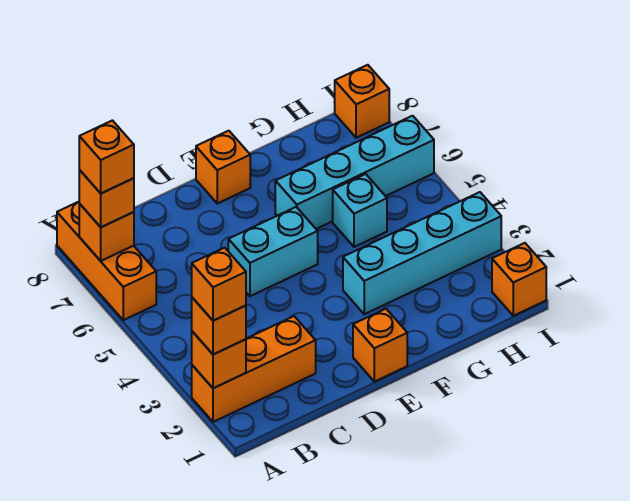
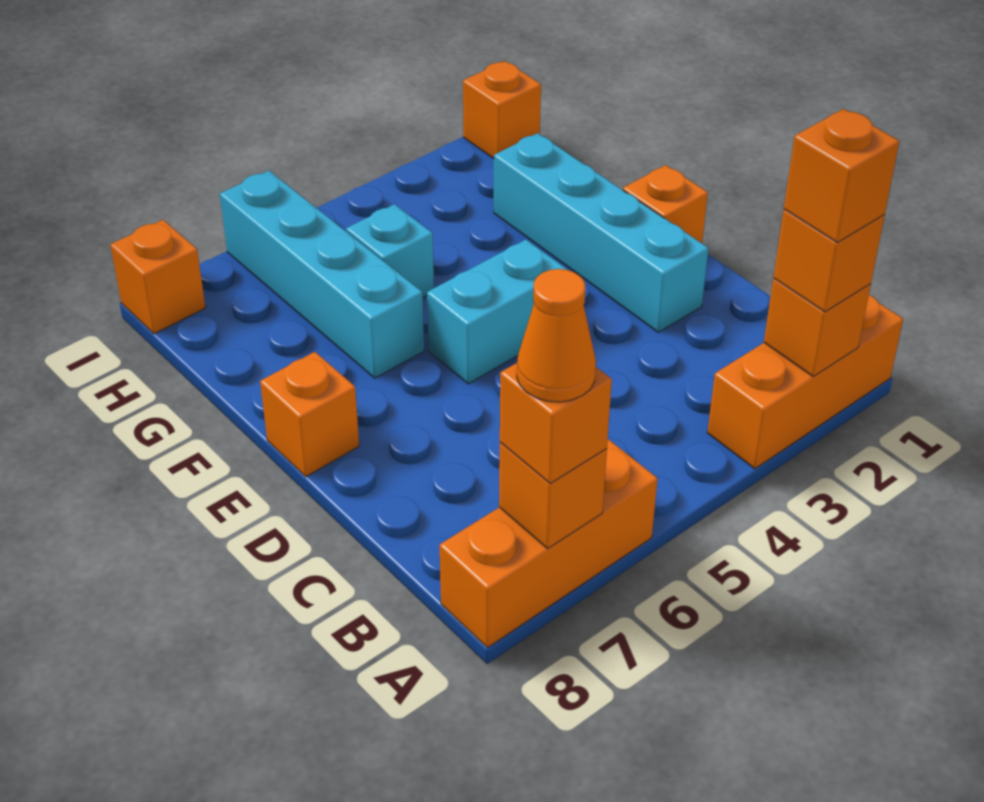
orange brick A2:C2 level 1 -> orange brick A1:A3 level 1
orange brick A7 level 4 -> orange cone A7 level 4
cyan brick D5:E5 level 1 -> cyan brick E4:E5 level 1
cyan brick F3:I3 level 1 -> cyan brick D2:G2 level 1

